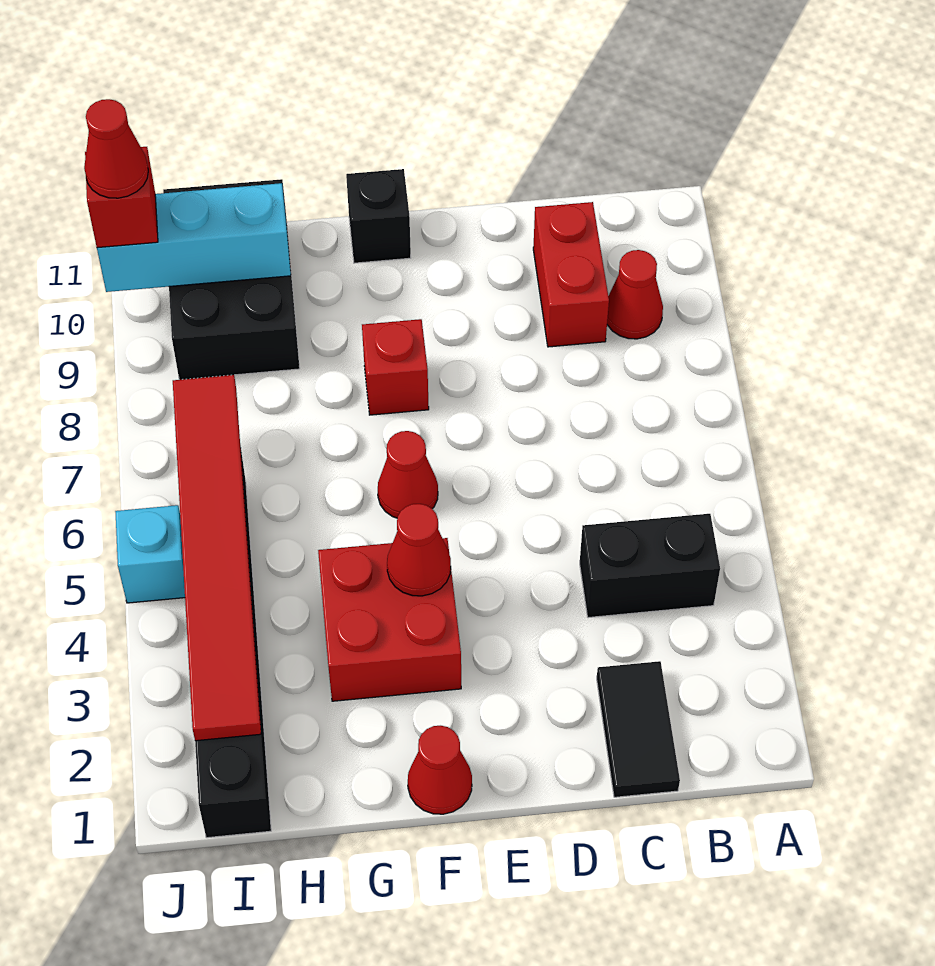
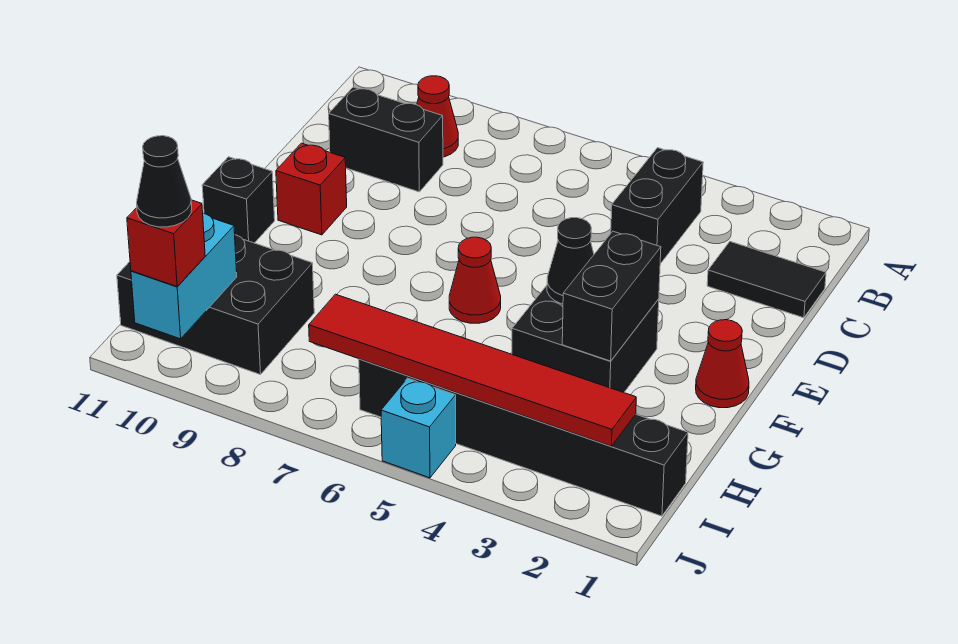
red brick C9:C10 level 1 -> black brick C9:C10 level 1
red brick F3:G4 level 1 -> black brick F3:G4 level 1
none -> black brick F3:G3 level 2
red cone F4 level 2 -> black cone F4 level 2
red brick F8 level 1 -> red brick E10 level 1
cyan brick H10:J10 level 2 -> cyan brick I10:J10 level 2
red cone J10 level 4 -> black cone J10 level 4

